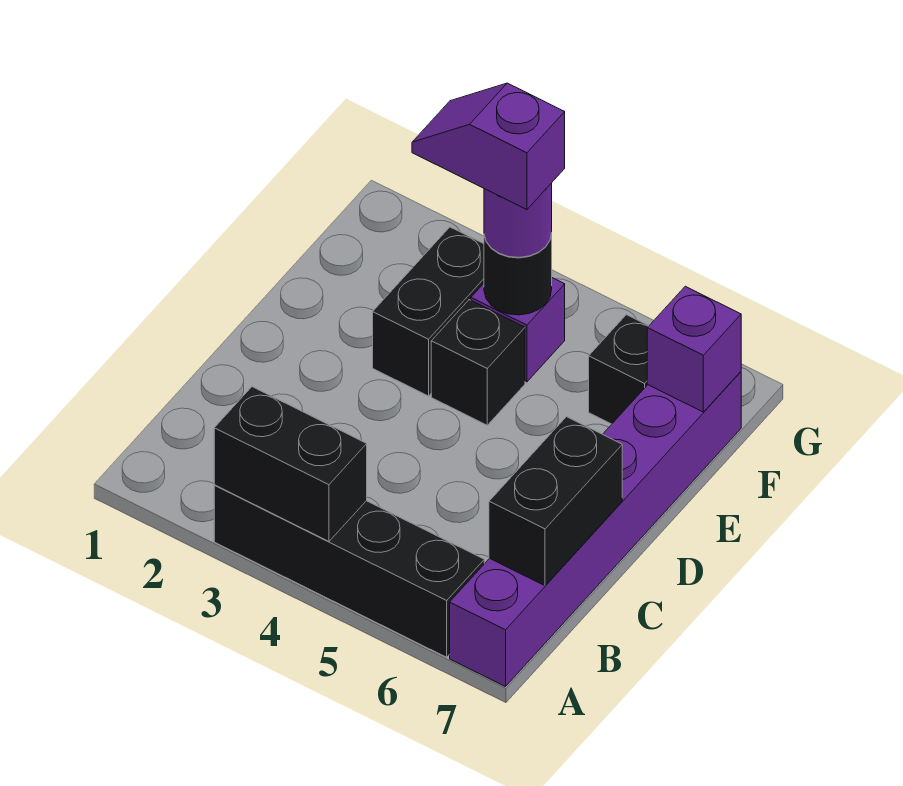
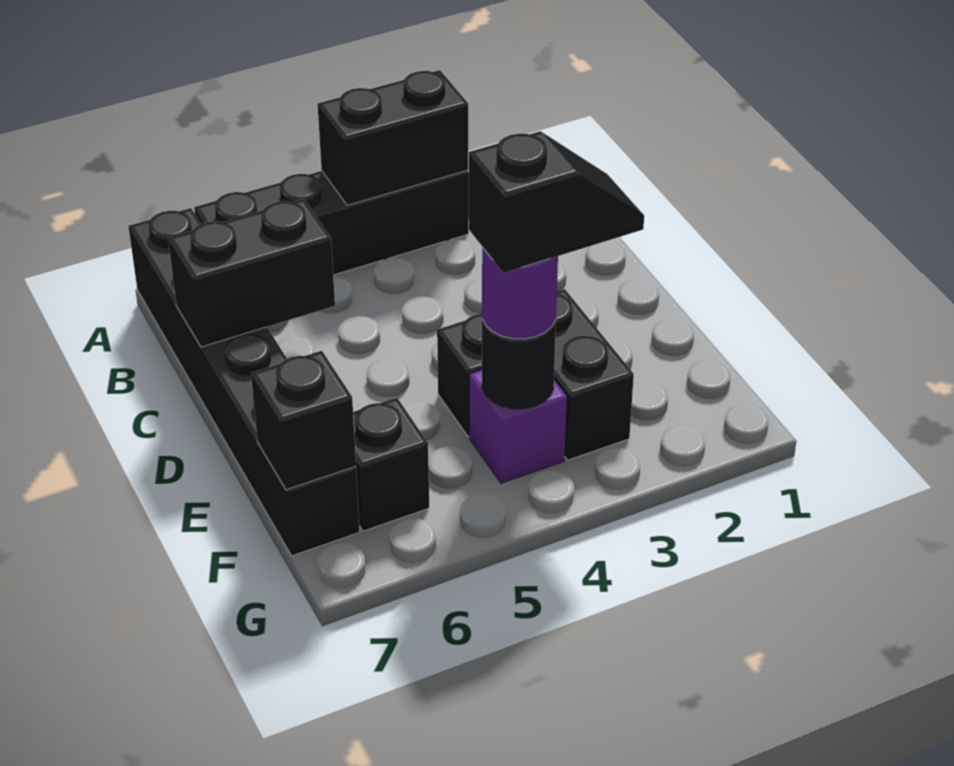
purple brick A7:F7 level 1 -> black brick A7:F7 level 1
black brick B7:C7 level 2 -> black brick C6:C7 level 2
purple slope F3:F4 level 4 top 4 -> black slope F3:F4 level 4 top 4
purple brick F7 level 2 -> black brick F7 level 2

